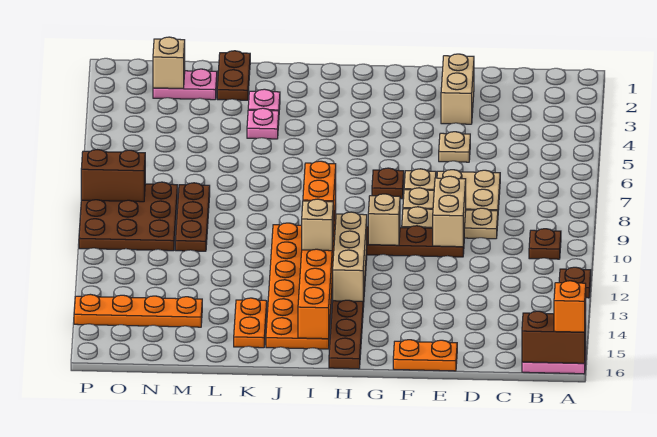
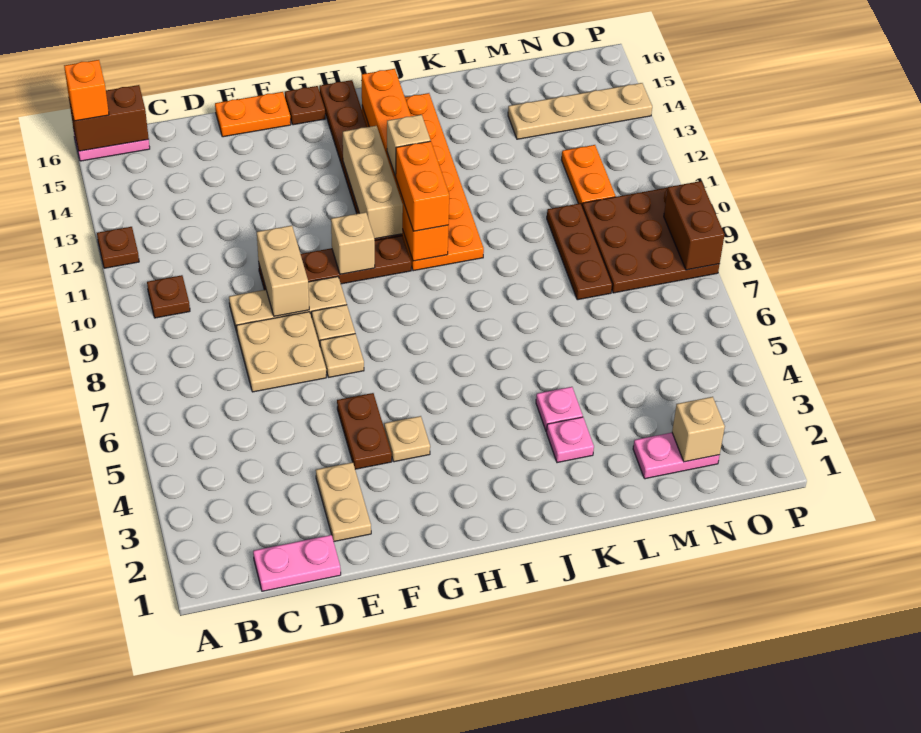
none -> pink plate C1:D1 level 1
tan brick E2:E3 level 1 -> tan plate E2:E3 level 1
tan plate E5 level 1 -> tan plate G4 level 1
brown plate G7 level 1 -> brown plate G16 level 1
orange plate K14:K15 level 1 -> orange plate N11:N12 level 1
brown plate L1:L2 level 1 -> brown plate F4:F5 level 1
orange plate M14:P14 level 1 -> tan plate M14:P14 level 1
brown brick O8:P8 level 2 -> brown brick P8:P9 level 2

